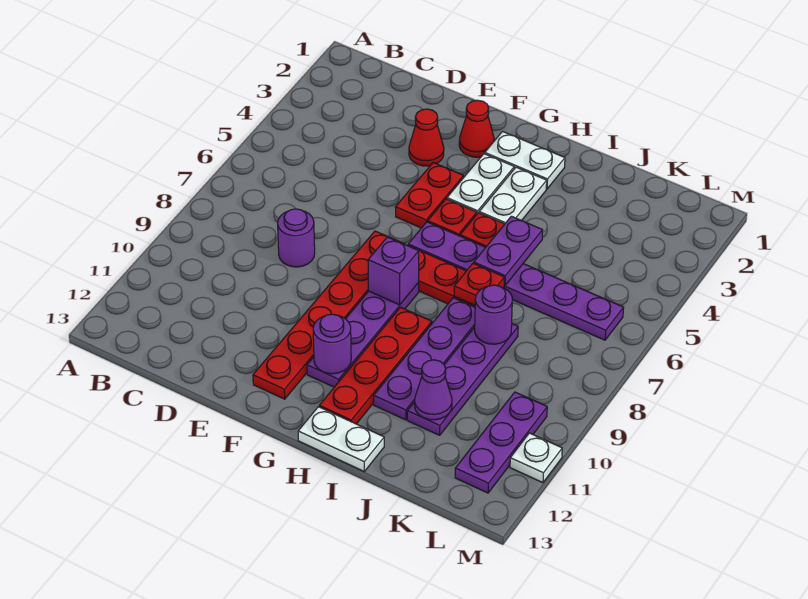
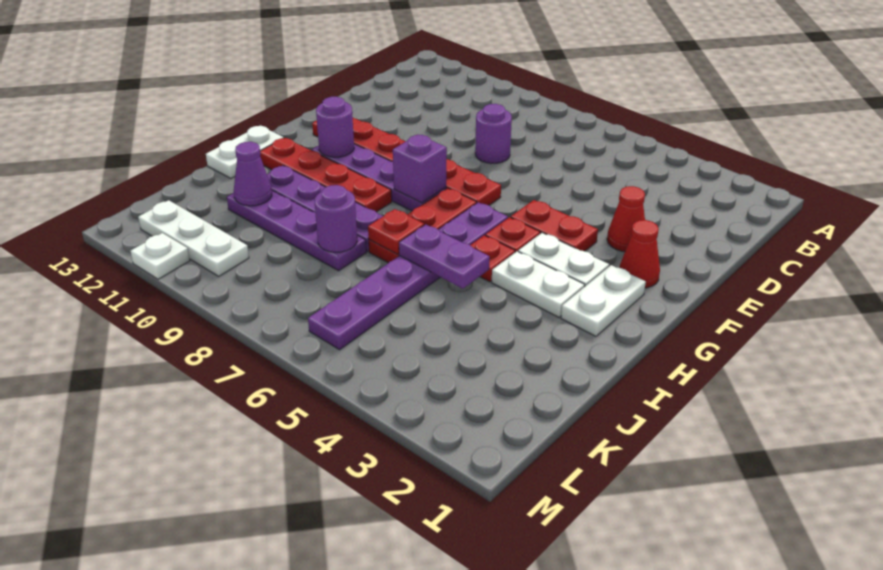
purple plate L10:L12 level 1 -> white plate L10:L12 level 1

